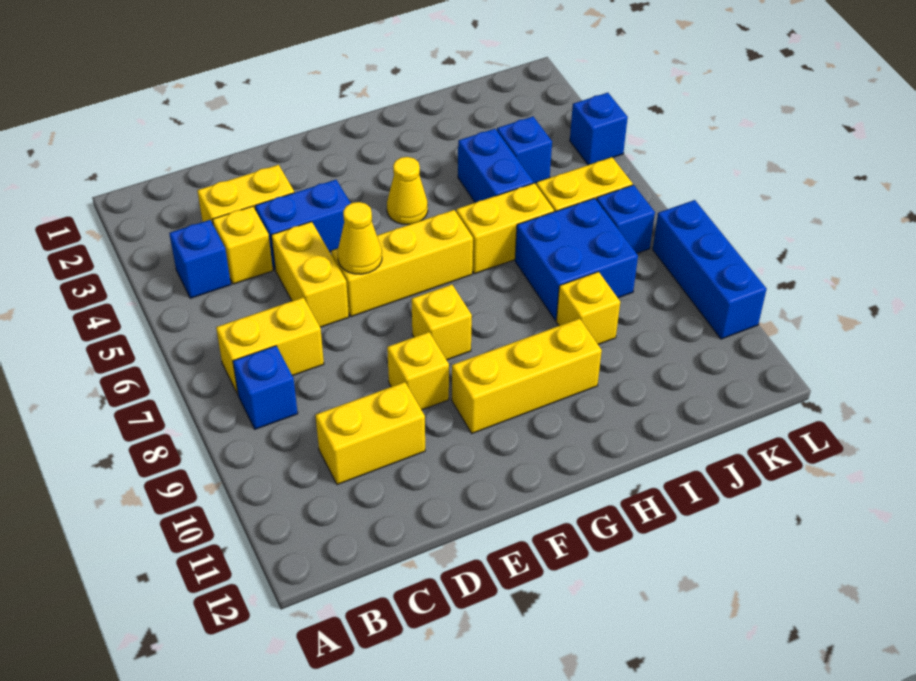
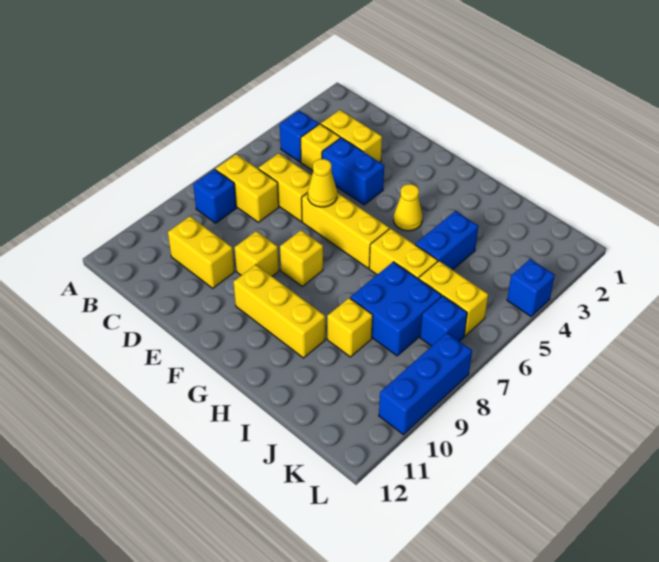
yellow brick D5:D6 level 1 -> yellow brick C6:D6 level 1
blue brick J4 level 1 -> none

